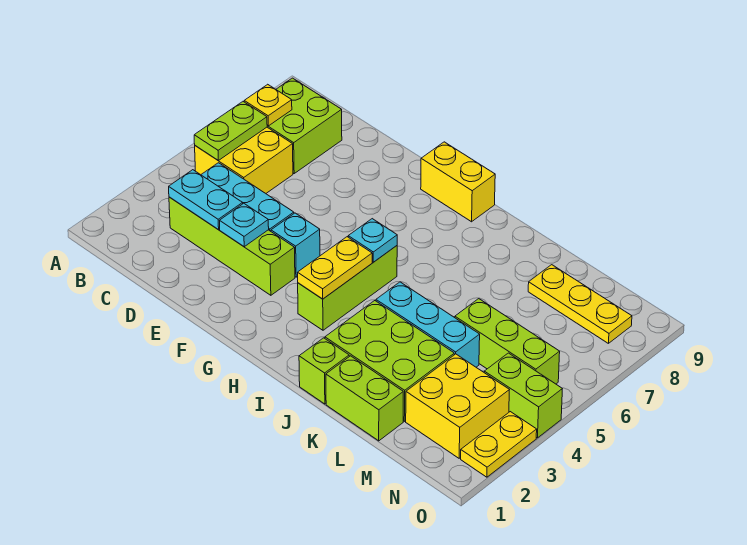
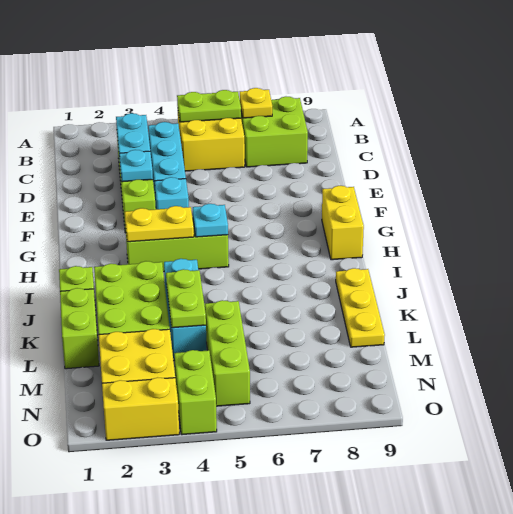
none -> lime plate K4:L4 level 2
yellow plate L8:N8 level 1 -> yellow plate J9:L9 level 1
yellow plate O2:O3 level 1 -> yellow brick O2:O3 level 1

